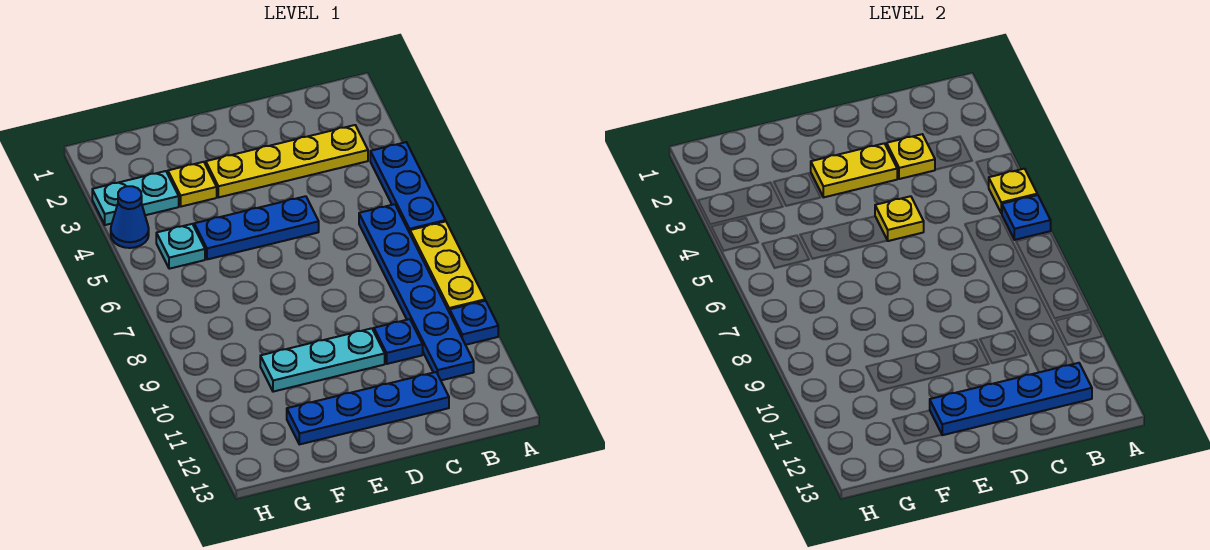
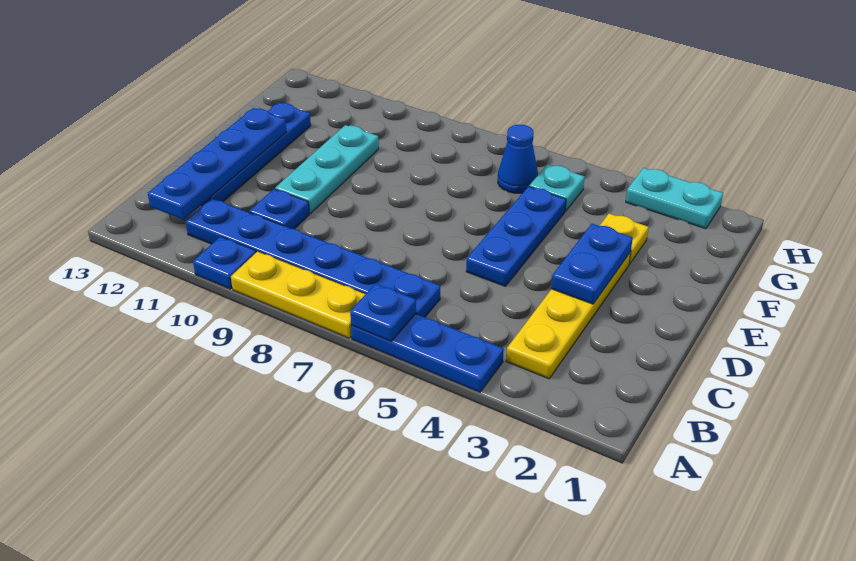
yellow plate A5 level 2 -> none
yellow plate C3 level 2 -> none
yellow plate D3:E3 level 2 -> blue plate D3:E3 level 2
yellow plate D5 level 2 -> none
cyan plate G3:H3 level 1 -> cyan plate H2:H3 level 1
blue cone H4 level 1 -> blue cone G6 level 1

